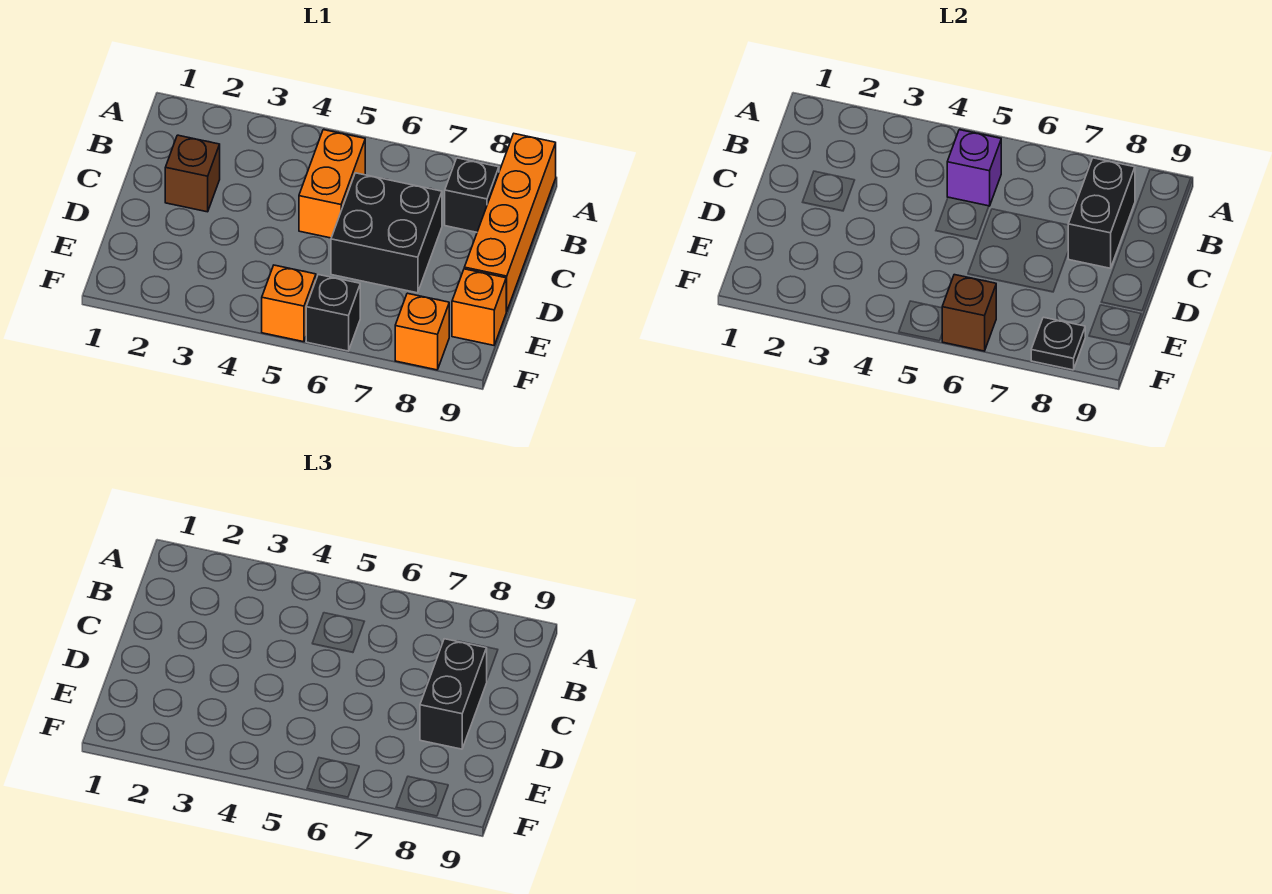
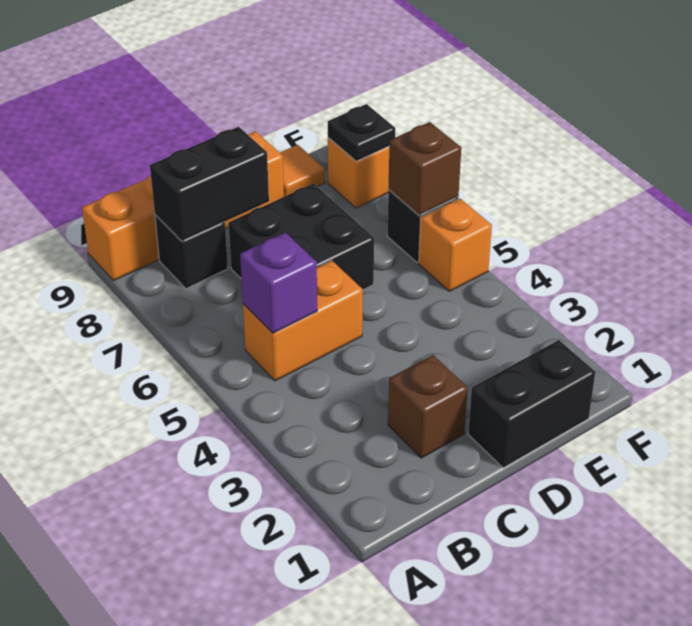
black brick C8:D8 level 3 -> black brick D1:E1 level 1
orange brick E9 level 1 -> orange tile E9 level 1

